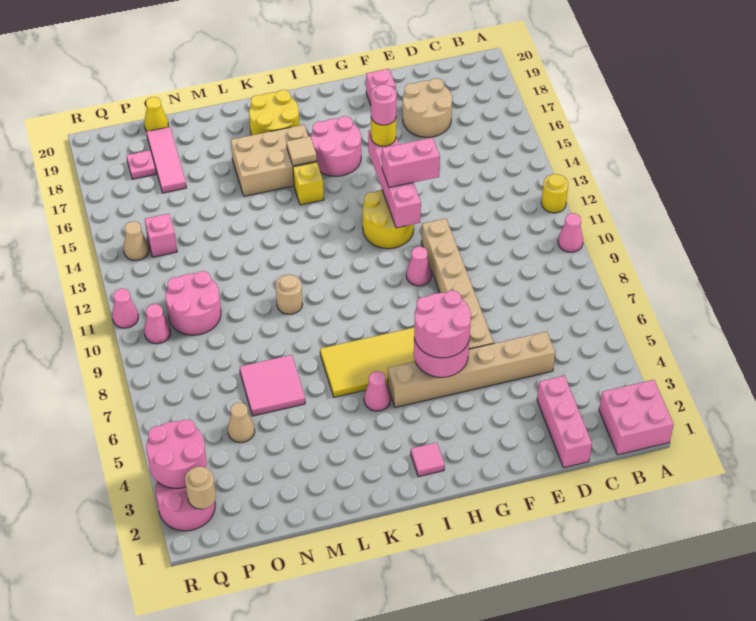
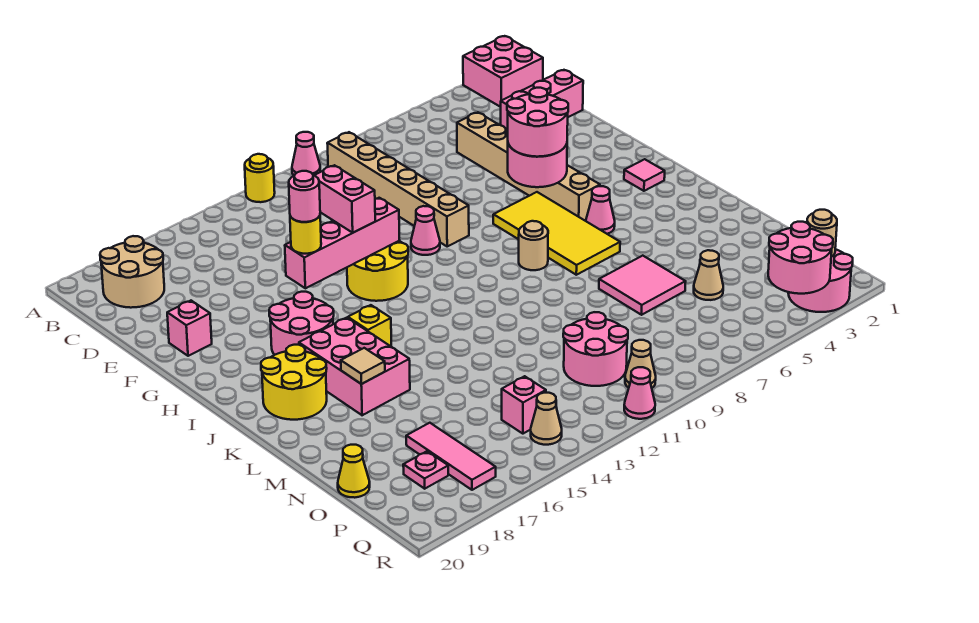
tan round brick D17:E18 level 1 -> tan round brick B18:C19 level 1
tan brick F6:F11 level 1 -> tan brick B9:G9 level 1
tan brick J16:L17 level 1 -> pink brick J16:L17 level 1
tan tile J16 level 2 -> tan tile L17 level 2
tan round brick L10 level 1 -> tan round brick J8 level 1
pink tile O17:O19 level 1 -> pink tile O17:Q17 level 1
pink cone Q10 level 1 -> tan cone Q10 level 1

